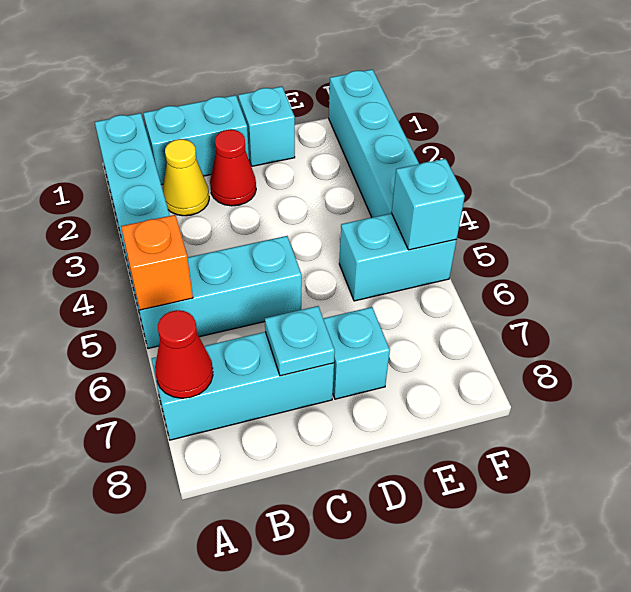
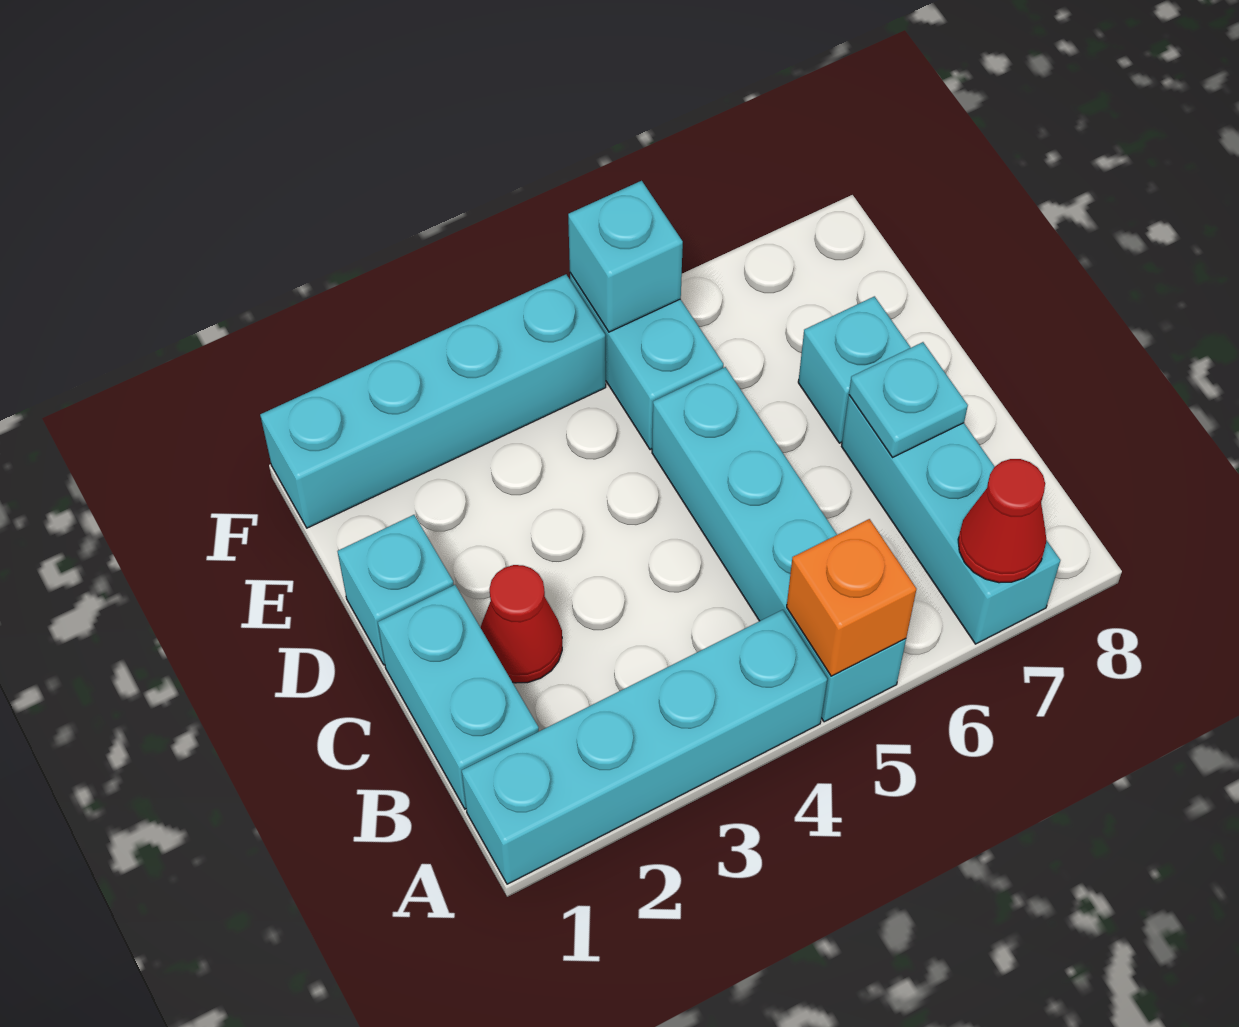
cyan brick A5:C5 level 1 -> cyan brick A5:D5 level 1
yellow cone B2 level 1 -> none

